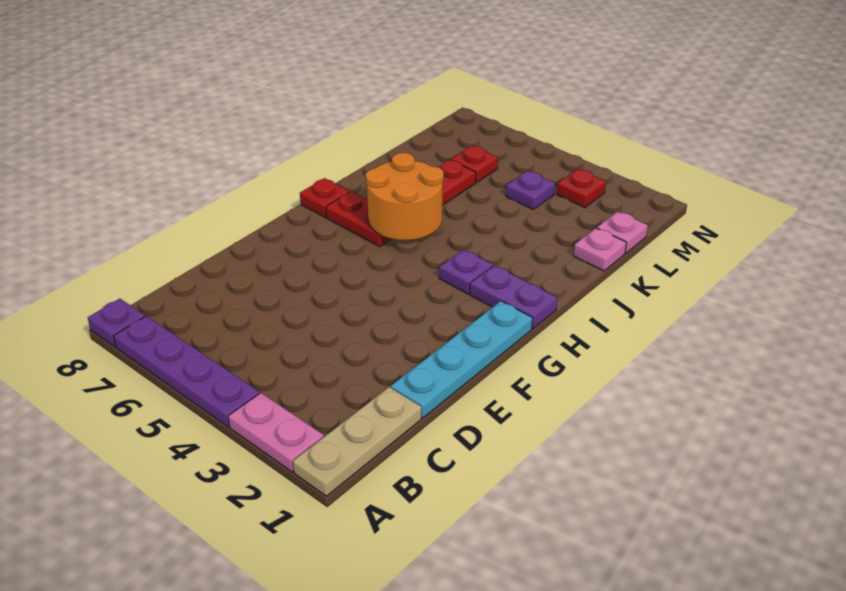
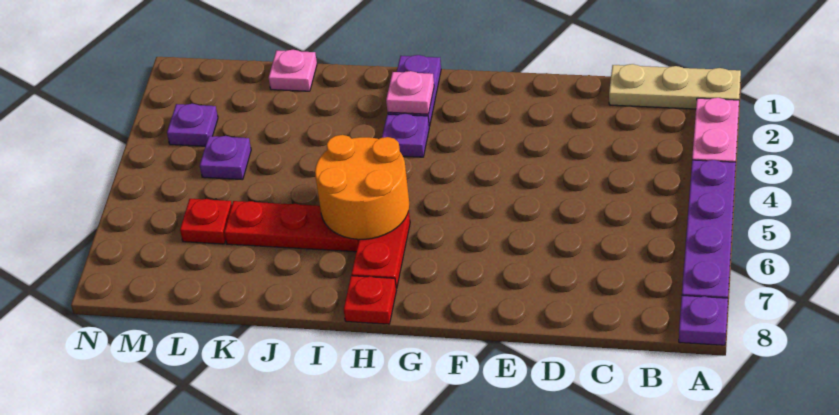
cyan plate D1:G1 level 1 -> none
pink plate L1 level 1 -> pink plate H2 level 2
red plate M3 level 1 -> purple plate M3 level 1

